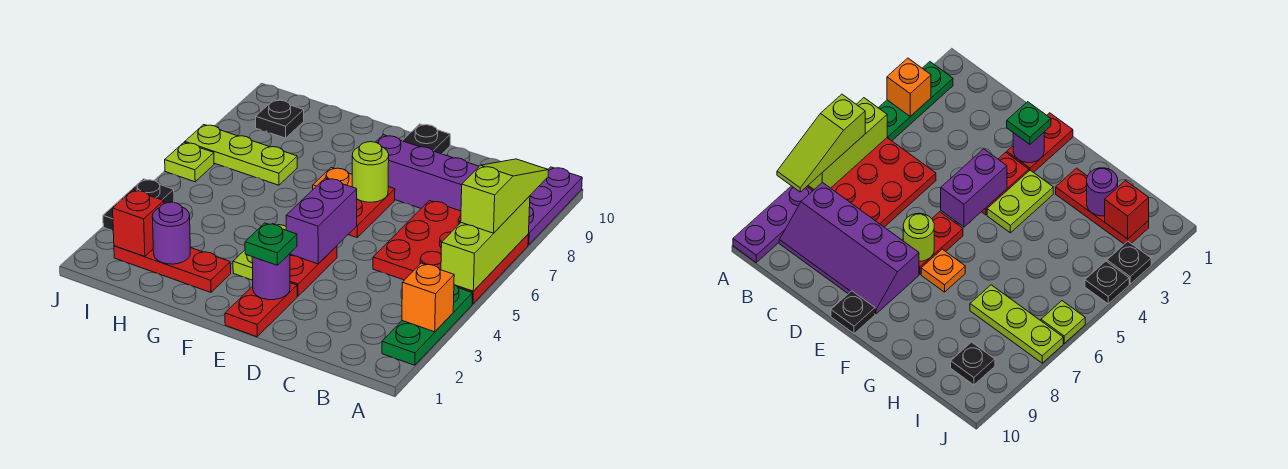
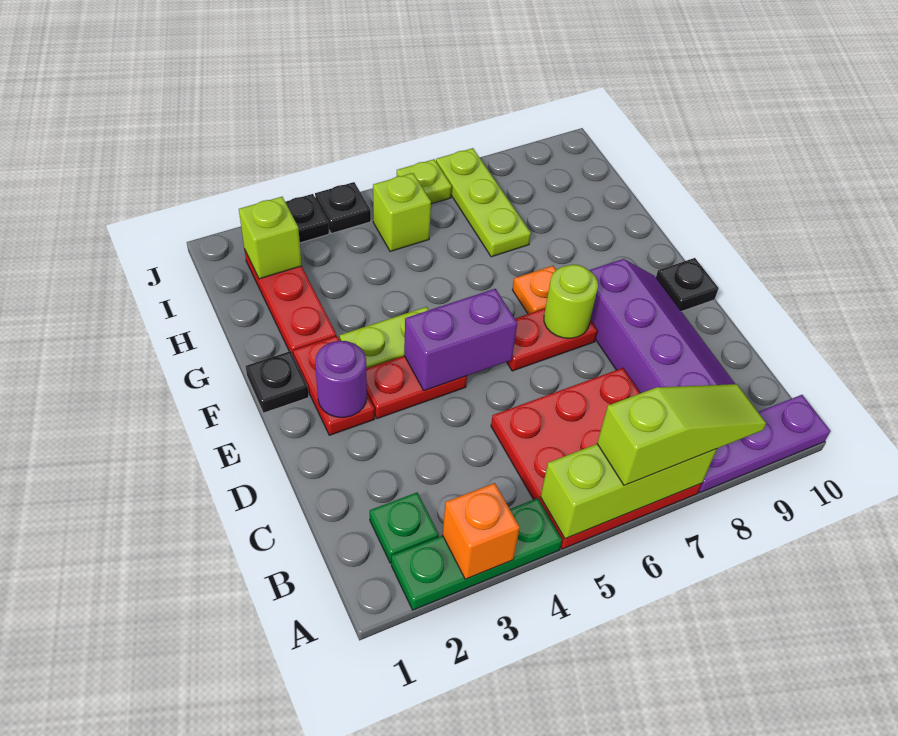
red plate E1:E2 level 1 -> red plate E2:F2 level 1
green plate E2 level 3 -> green plate B2 level 1
purple round brick H2 level 2 -> none
red brick I2 level 2 -> lime brick I2 level 2
none -> lime brick I5 level 1
black plate I9 level 1 -> black plate F1 level 1

